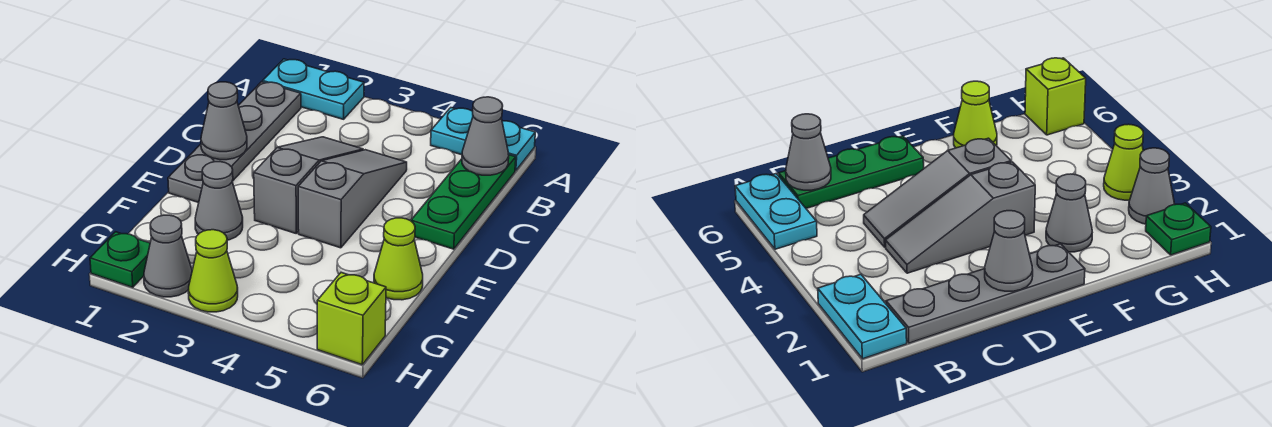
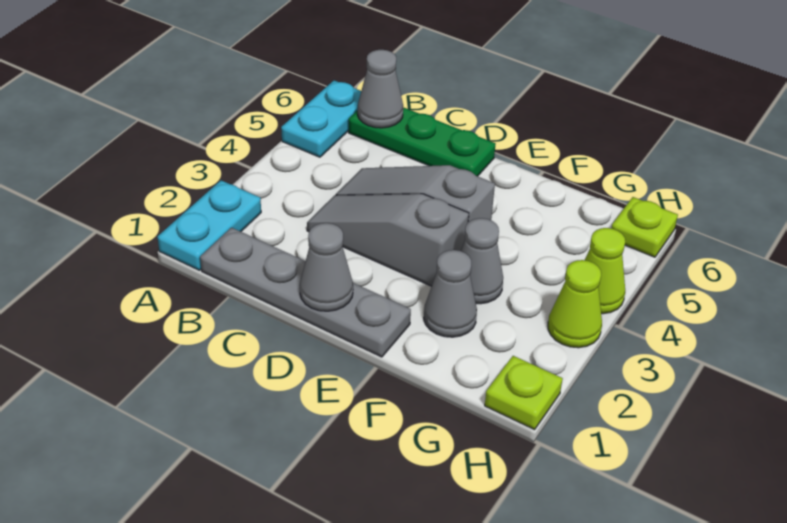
lime cone F6 level 1 -> lime cone H4 level 1
green plate H1 level 1 -> lime plate H1 level 1
grey cone H2 level 1 -> grey cone F3 level 1
lime brick H6 level 1 -> lime plate H6 level 1

